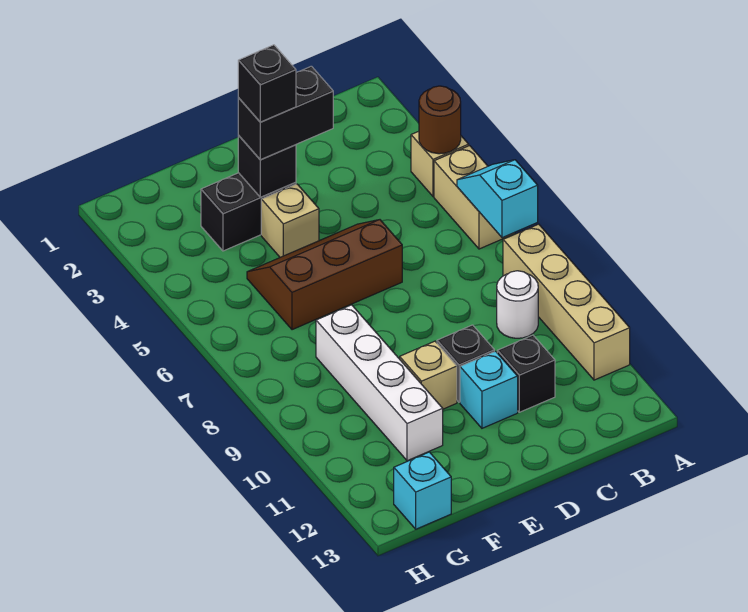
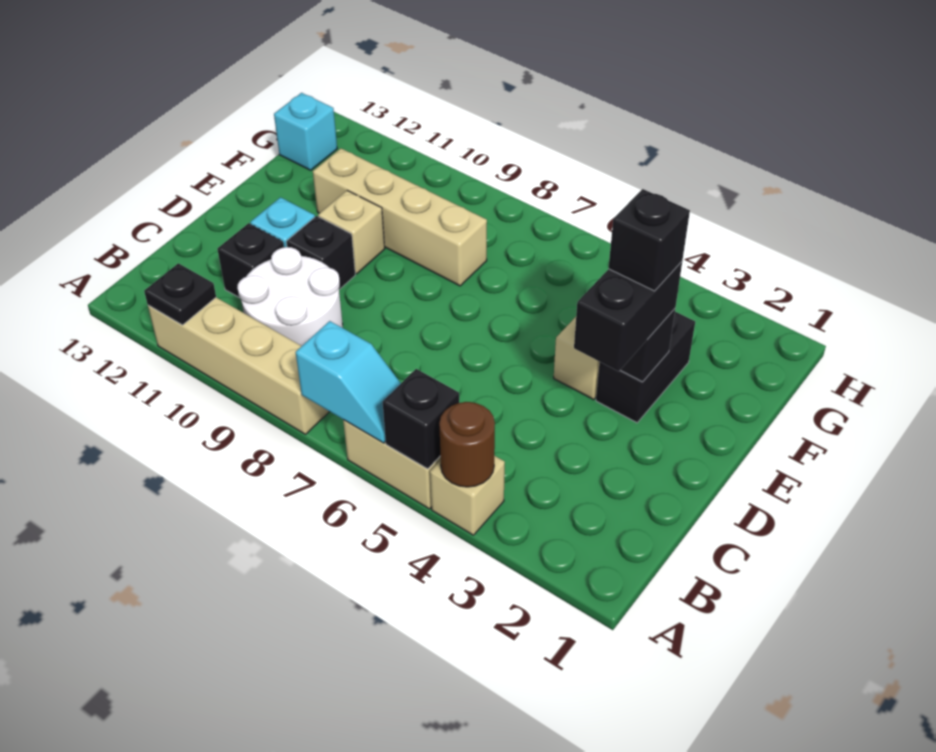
none -> black brick A5 level 2
none -> black plate A11 level 2
white round brick B9 level 1 -> white round brick B9:C10 level 1
brown slope D5:F6 level 1 top 6 -> none
white brick F8:F11 level 1 -> tan brick F8:F11 level 1

